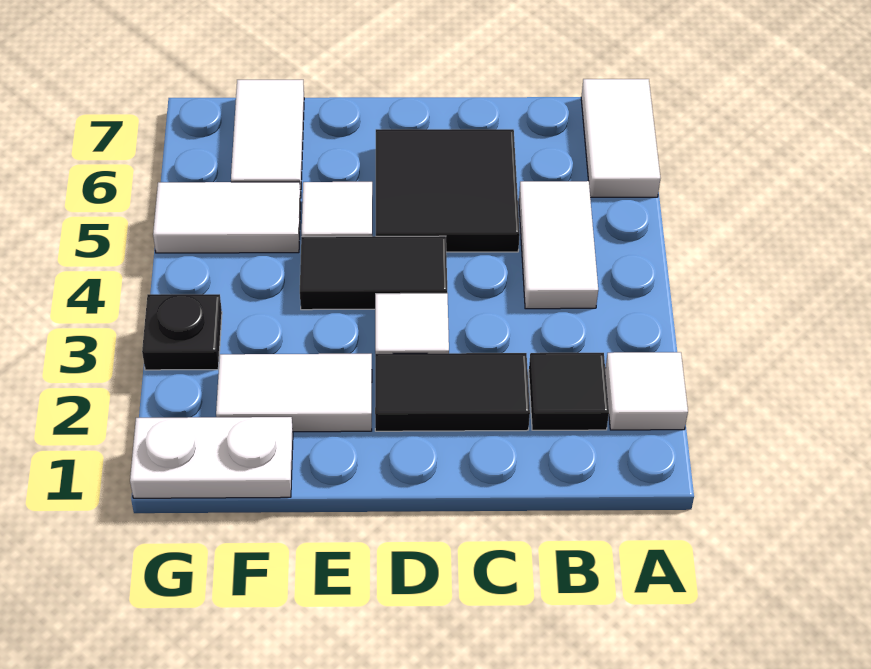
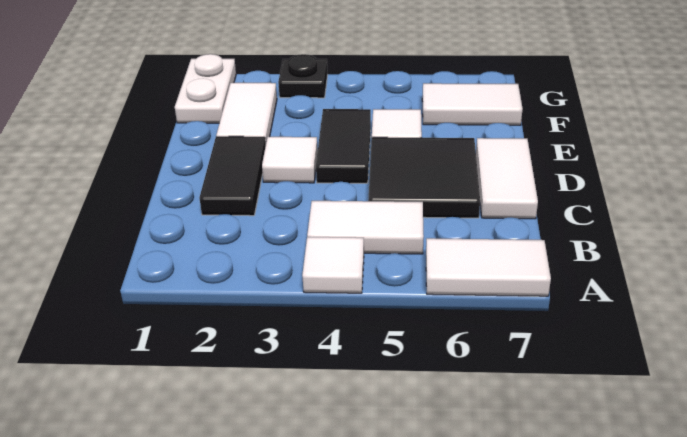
white tile A2 level 1 -> white tile A4 level 1
black tile B2 level 1 -> none
white tile F5:G5 level 1 -> white tile C7:D7 level 1

